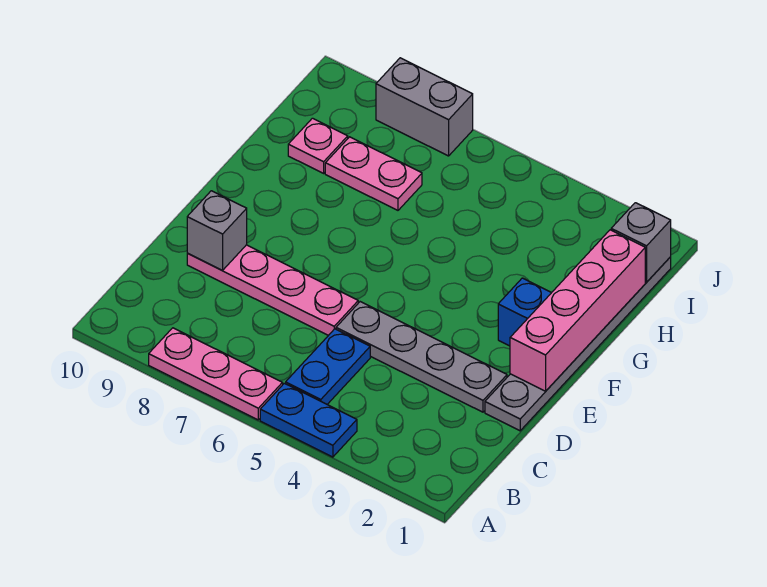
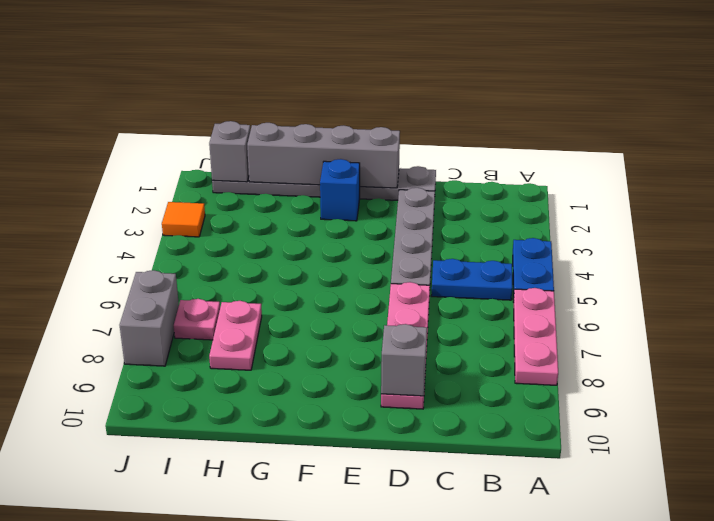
pink brick E1:H1 level 2 -> grey brick E1:H1 level 2
pink plate H9 level 1 -> pink plate I7 level 1
none -> orange tile J3 level 1

